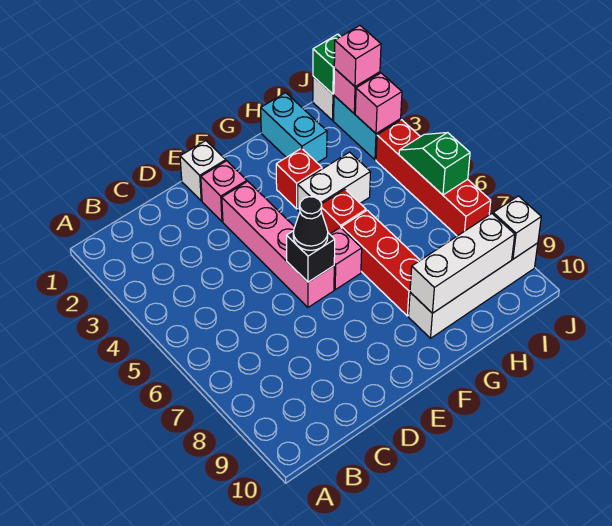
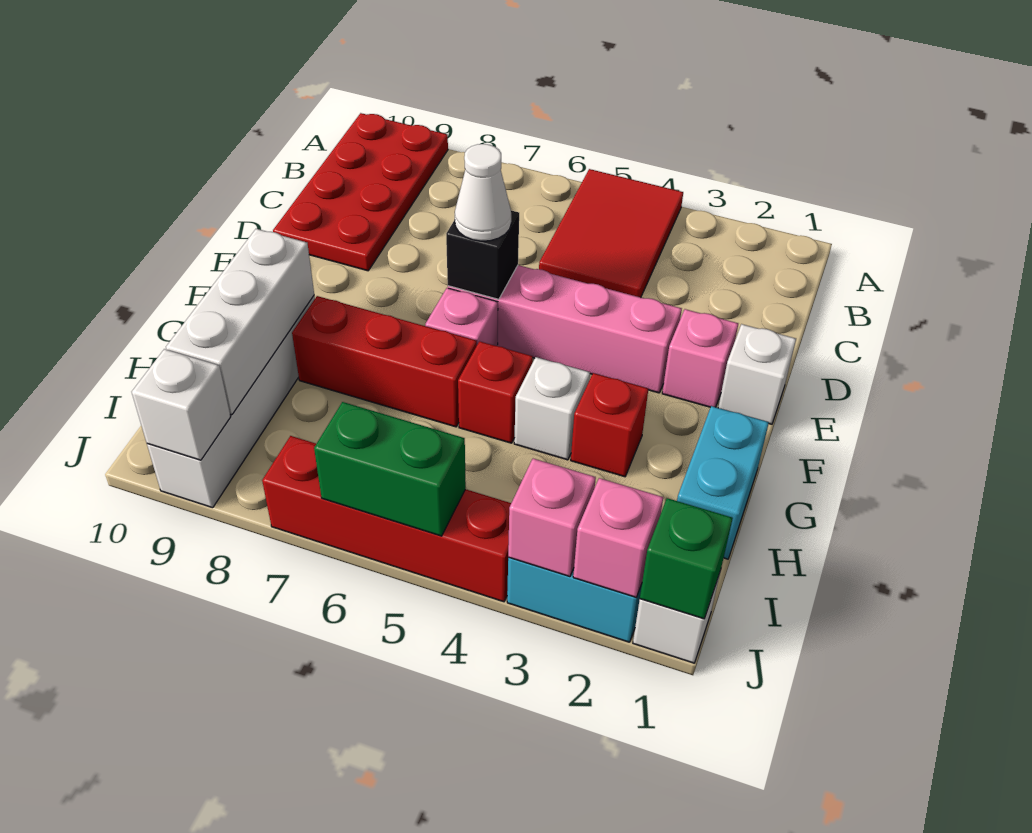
none -> red tile A4:C5 level 1
none -> red plate A9:D10 level 1
black cone E6 level 3 -> white cone E6 level 3
white brick G4:H4 level 1 -> white brick G4 level 1
cyan brick H1:H2 level 1 -> cyan brick G1:H1 level 1
pink brick J2 level 3 -> none
green slope J5:J6 level 2 top 6 -> green brick J5:J6 level 2

